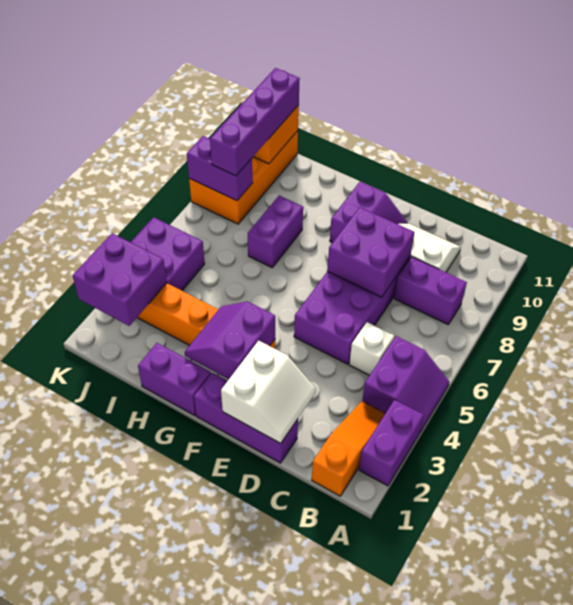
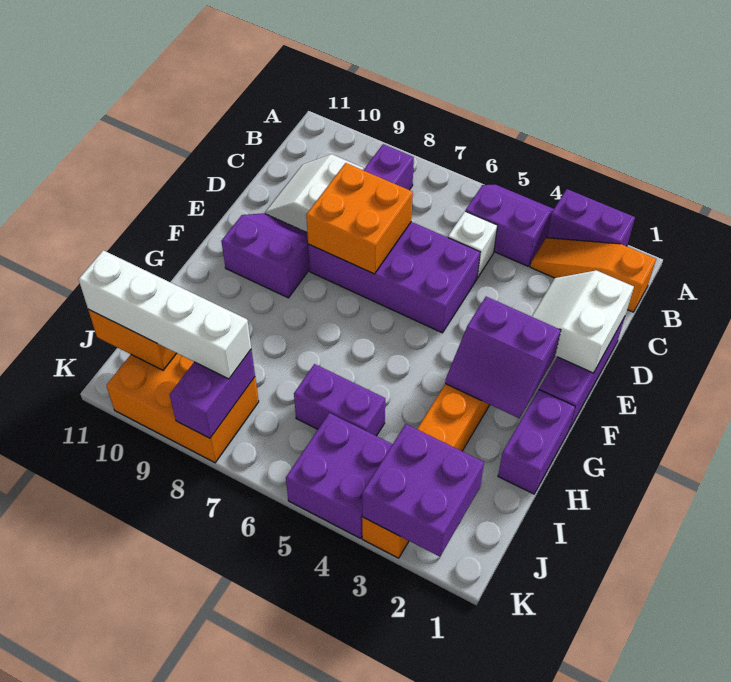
white slope D1:E2 level 2 top E -> white slope D1:E2 level 2 top 1
purple brick D7:E8 level 2 -> orange brick D7:E8 level 2
purple brick H7:H8 level 1 -> purple brick I5:I6 level 1
orange brick J8:K11 level 1 -> orange brick J8:K10 level 1
purple brick J8:J11 level 3 -> white brick J8:J11 level 3

